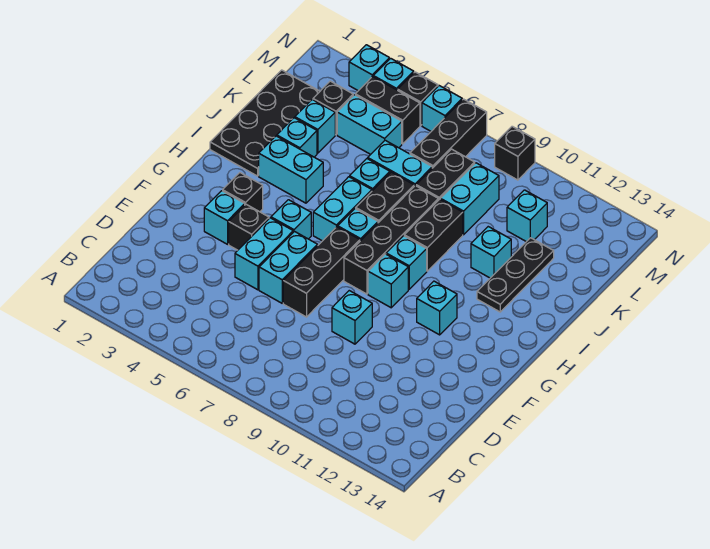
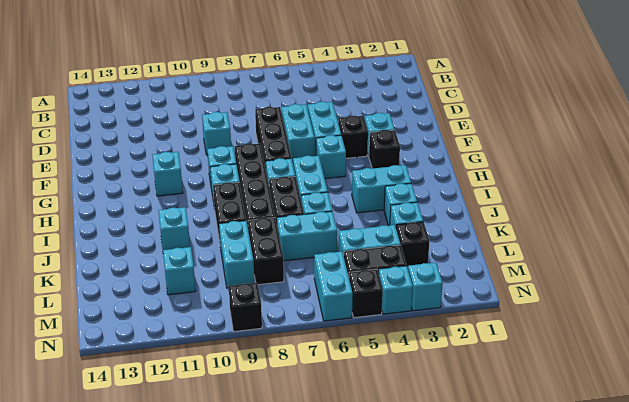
black plate I1:L2 level 1 -> none
black plate I12:K12 level 1 -> none
black brick L7:N7 level 1 -> none
cyan brick N6 level 1 -> cyan brick M6:N6 level 1

